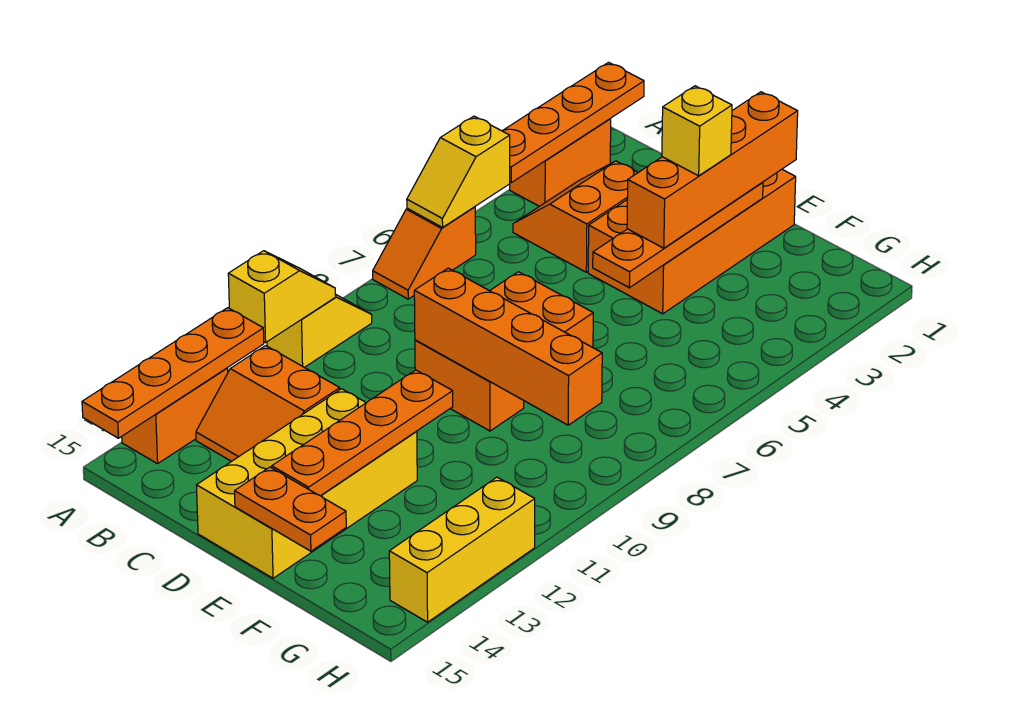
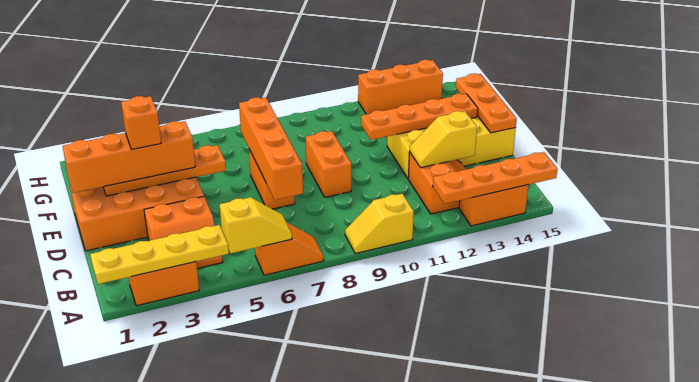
orange plate A1:A4 level 2 -> yellow plate A1:A4 level 2
yellow slope A10:A11 level 2 top 11 -> yellow slope C12:C13 level 2 top 13
orange brick D9:G9 level 2 -> orange brick C7:F7 level 2
yellow brick E3 level 4 -> orange brick E3 level 4
orange plate E15:F15 level 2 -> orange plate D15:F15 level 2
yellow brick H12:H14 level 1 -> orange brick H12:H14 level 1

